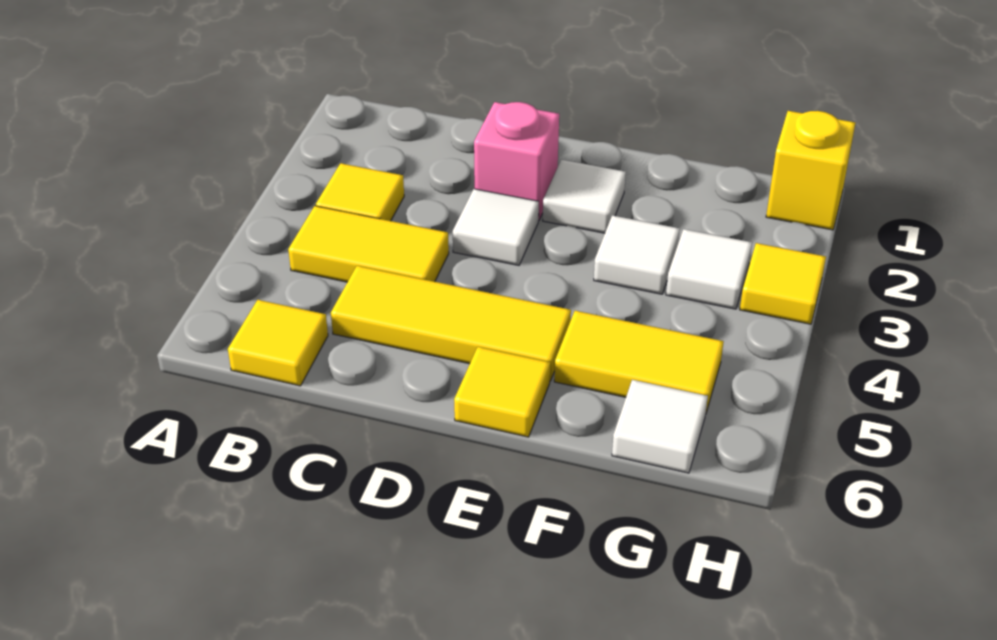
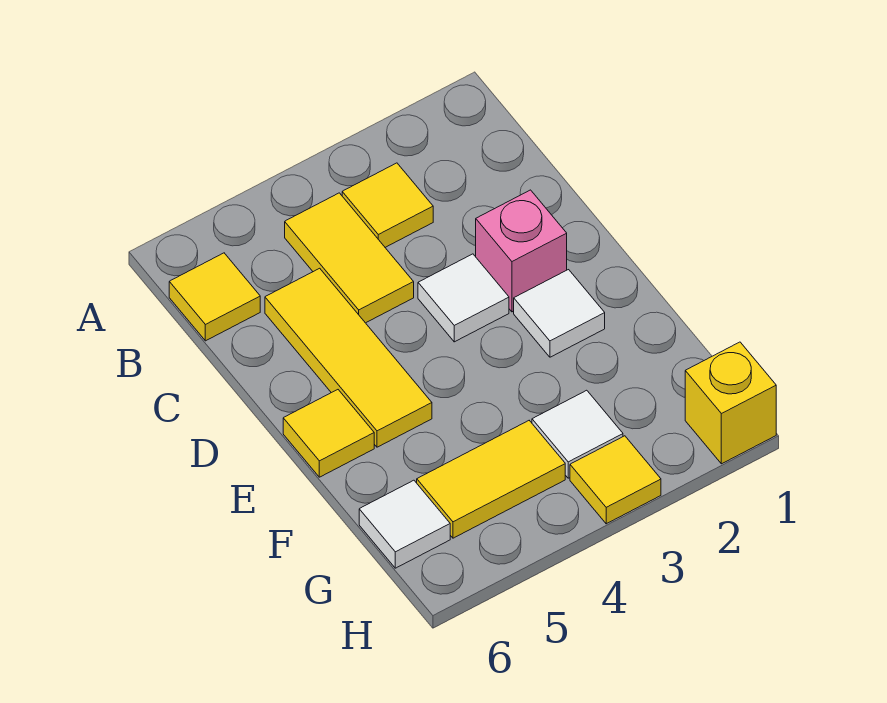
white tile F3 level 1 -> none
yellow tile F5:G5 level 1 -> yellow tile G4:G5 level 1

